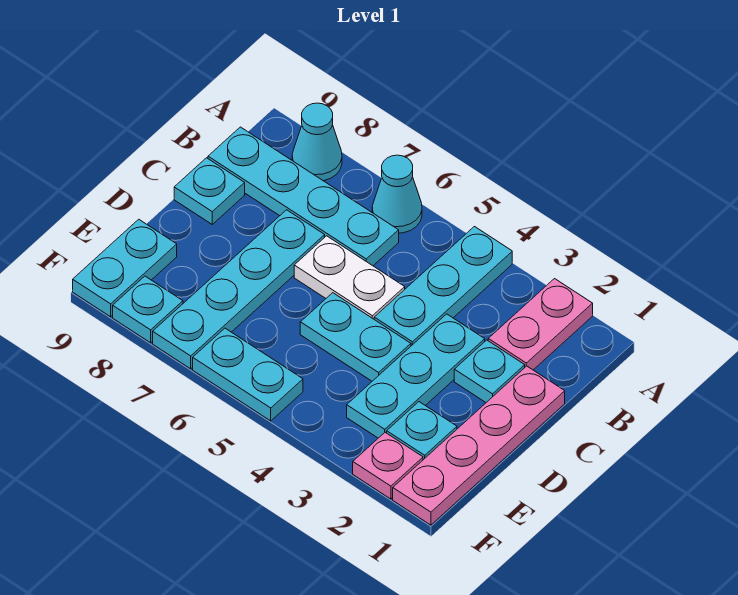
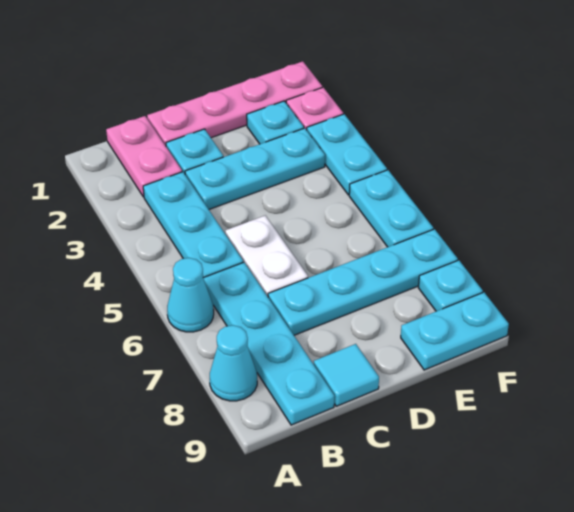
pink plate A2:B2 level 1 -> pink plate B1:B2 level 1
cyan plate A4:C4 level 1 -> cyan plate B3:B5 level 1
cyan plate C9 level 1 -> cyan tile C9 level 1
cyan plate D4:D5 level 1 -> cyan plate F3:F4 level 1

